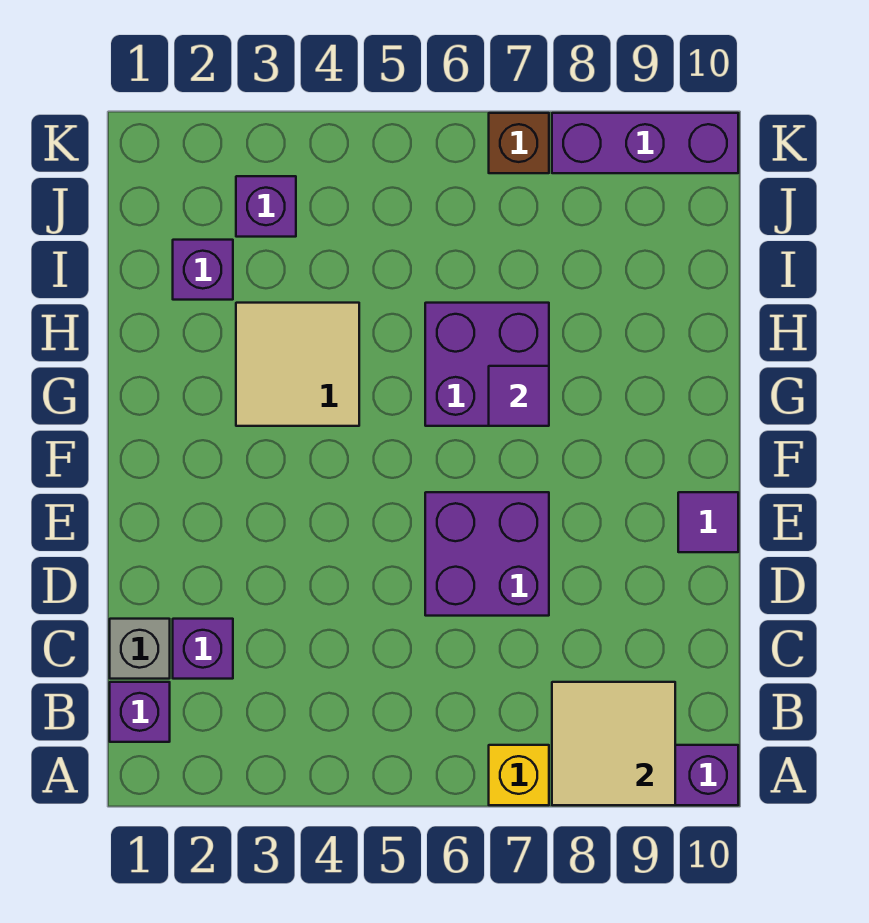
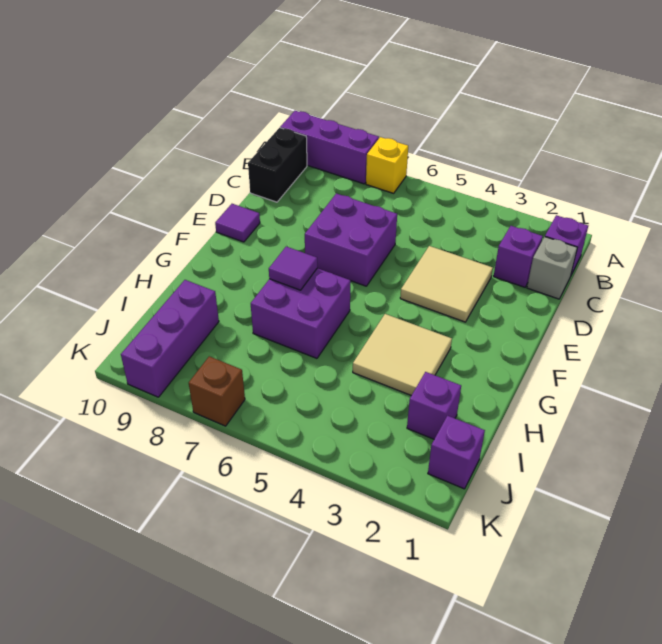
tan tile A8:B9 level 2 -> tan tile D3:E4 level 1
none -> black brick B10:C10 level 1
purple brick J3 level 1 -> purple brick J1 level 1
purple brick K8:K10 level 1 -> purple brick I9:K9 level 1

